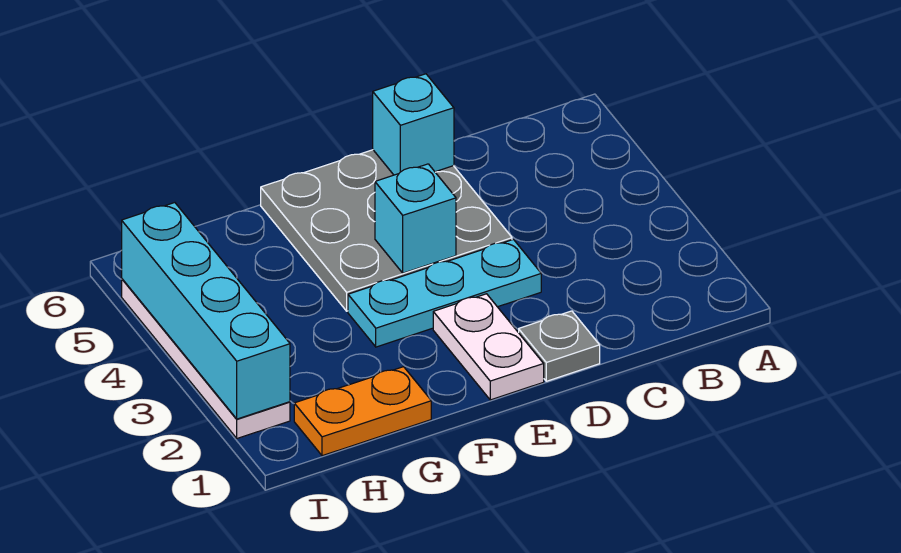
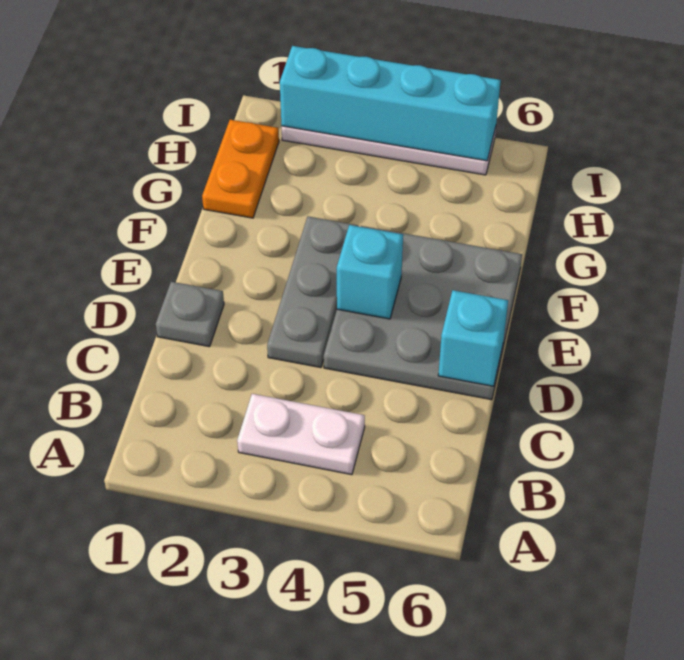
cyan plate D3:F3 level 1 -> grey plate D3:F3 level 1
white plate E1:E2 level 1 -> white plate B3:B4 level 1

